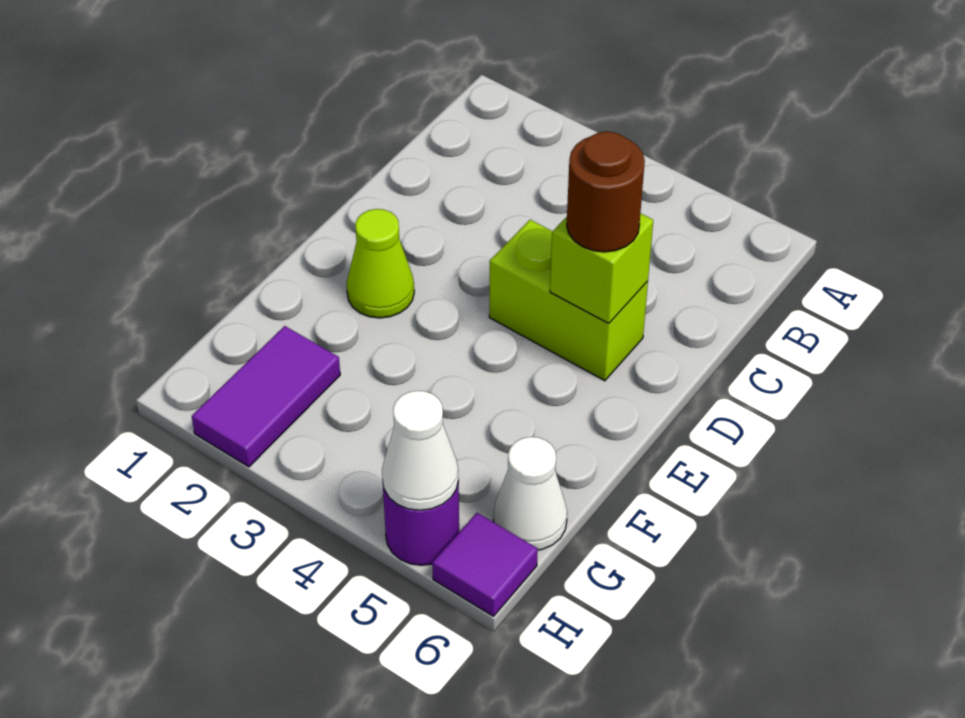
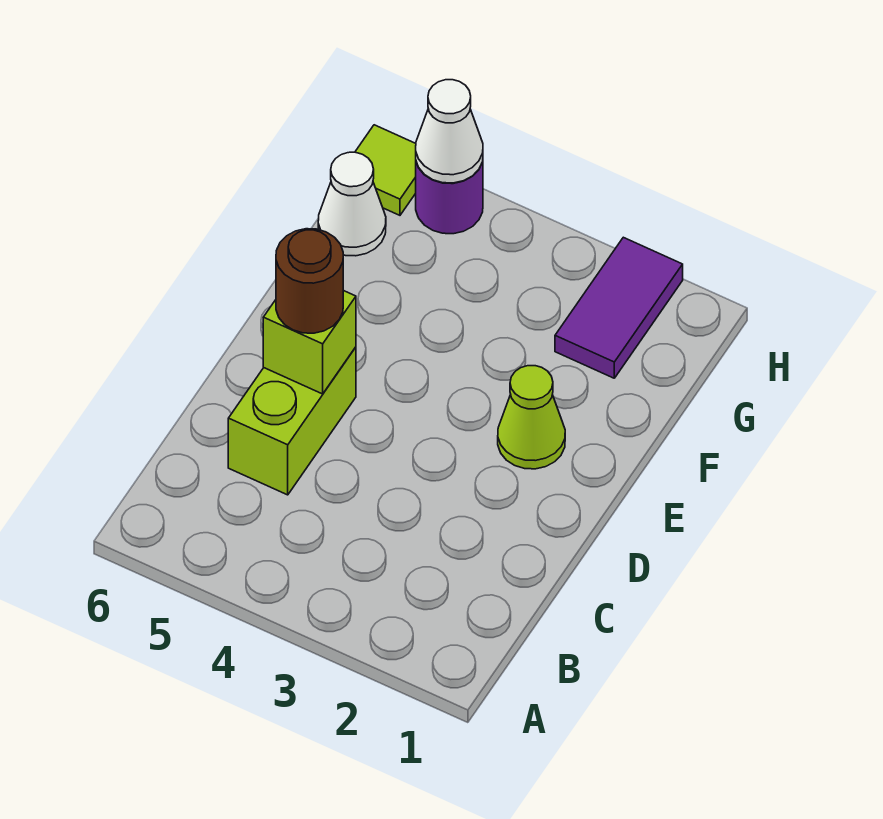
lime brick D4:D5 level 1 -> lime brick C5:D5 level 1
purple tile H6 level 1 -> lime tile H6 level 1

